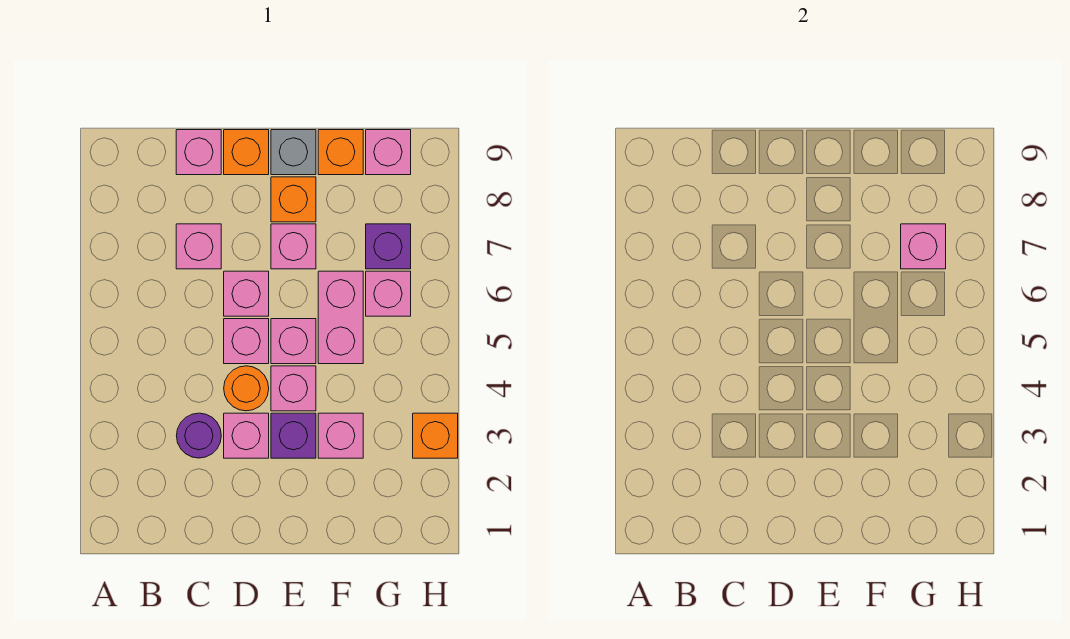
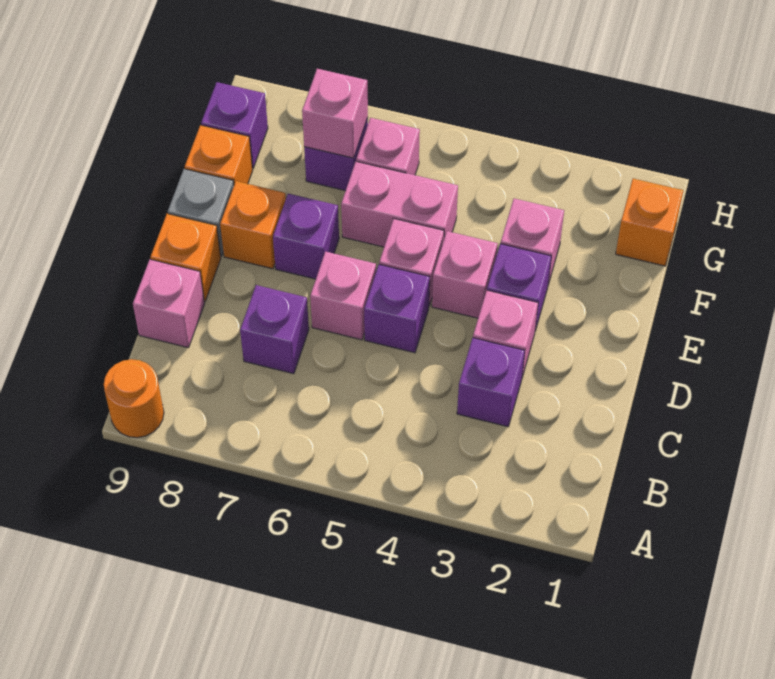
purple round brick C3 level 1 -> purple brick C3 level 1
pink brick C7 level 1 -> purple brick C7 level 1
orange round brick D4 level 1 -> orange round brick A9 level 1
pink brick D5 level 1 -> purple brick D5 level 1
pink brick E7 level 1 -> purple brick E7 level 1
pink brick G9 level 1 -> purple brick G9 level 1
orange brick H3 level 1 -> orange brick G1 level 1

